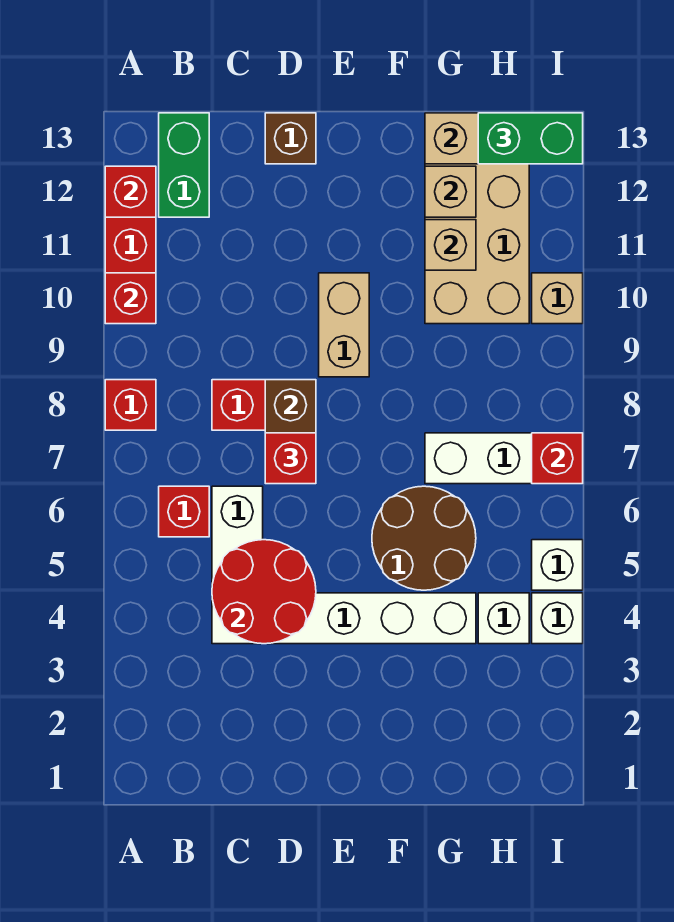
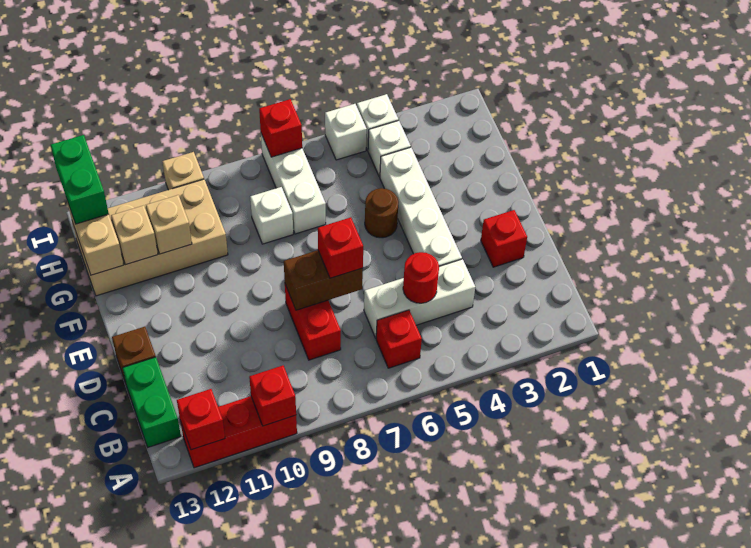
red brick A8 level 1 -> red brick D2 level 1
green brick B12:B13 level 1 -> green brick B13:C13 level 1
red round brick C4:D5 level 2 -> red round brick C5 level 2
tan brick E9:E10 level 1 -> none
brown round brick F5:G6 level 1 -> brown round brick F5 level 1
none -> white brick G8 level 1

